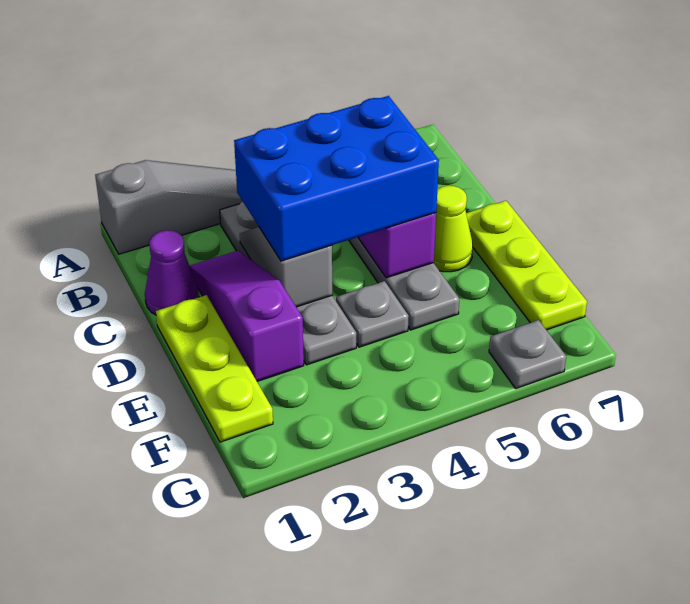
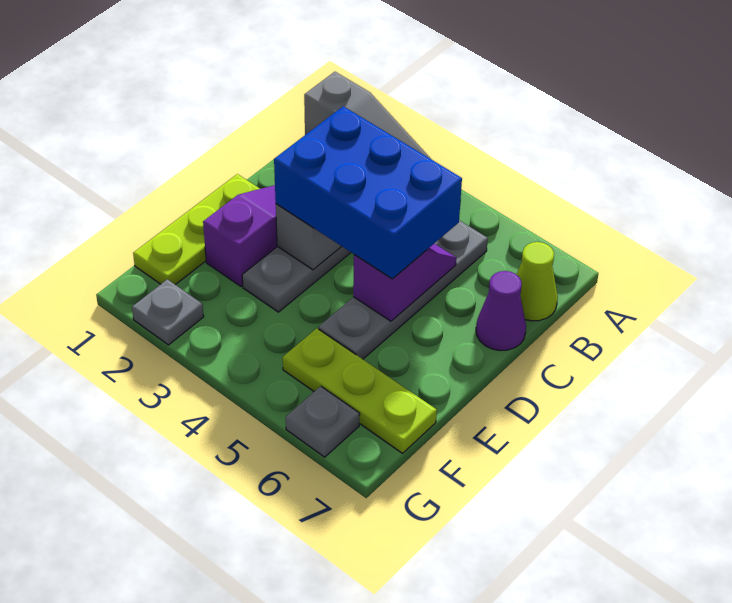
purple cone C1 level 1 -> purple cone C7 level 1
lime cone D6 level 1 -> lime cone B7 level 1
lime plate D7:F7 level 1 -> lime plate F5:F7 level 1
grey plate E4 level 1 -> grey plate G2 level 1

